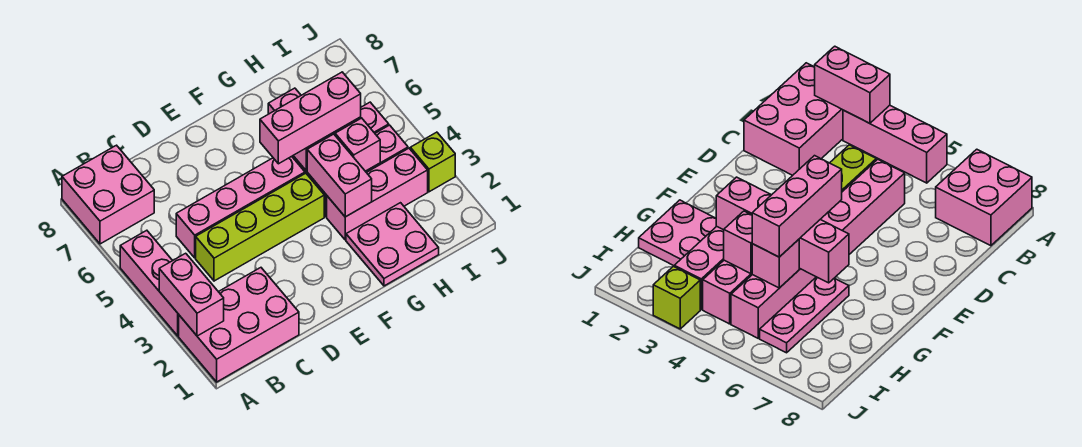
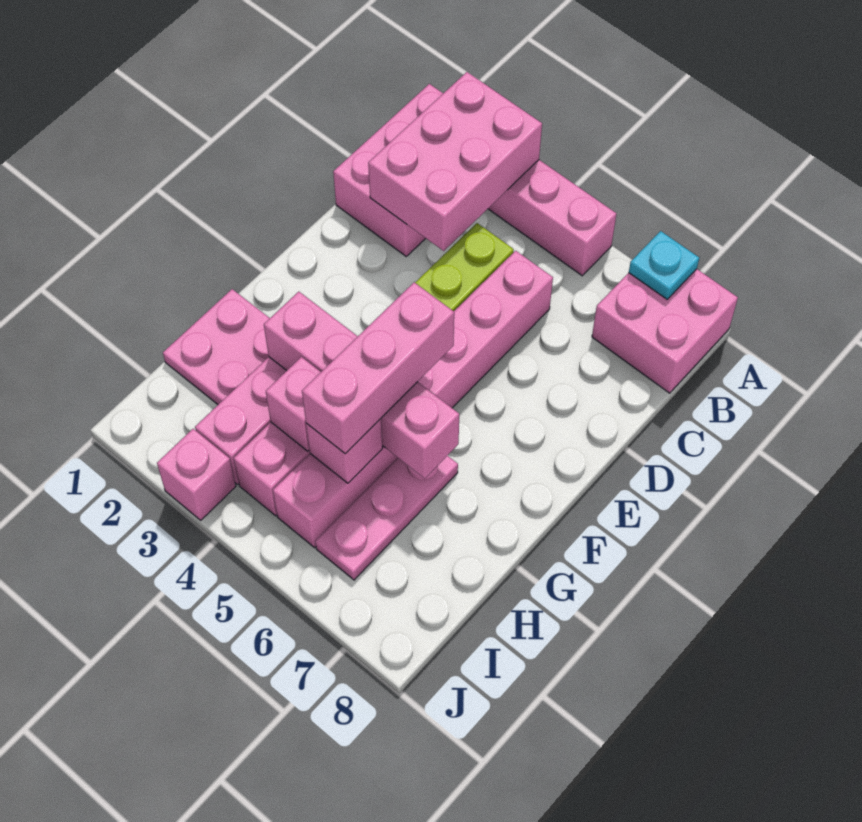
pink brick A2:A3 level 2 -> pink brick A2:C3 level 2
none -> cyan plate A7 level 2
lime brick J3 level 1 -> pink brick J3 level 1

